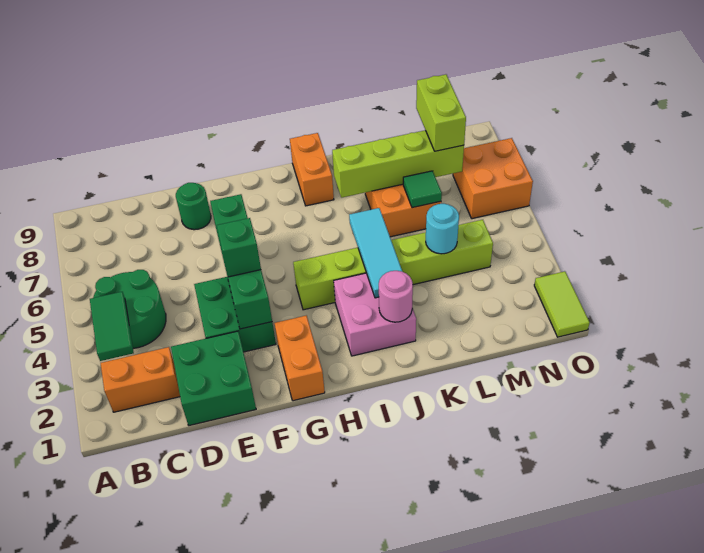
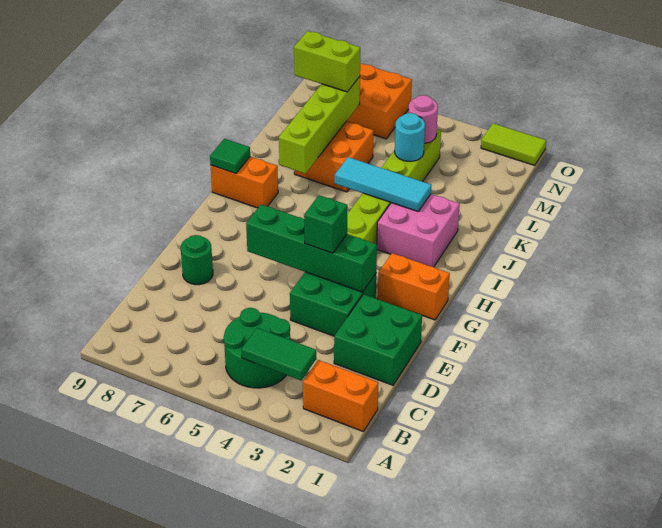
orange brick B2:C2 level 1 -> orange brick B1:B2 level 1
pink round brick J2 level 2 -> pink round brick M4 level 2
green tile L6 level 2 -> green tile I9 level 2

